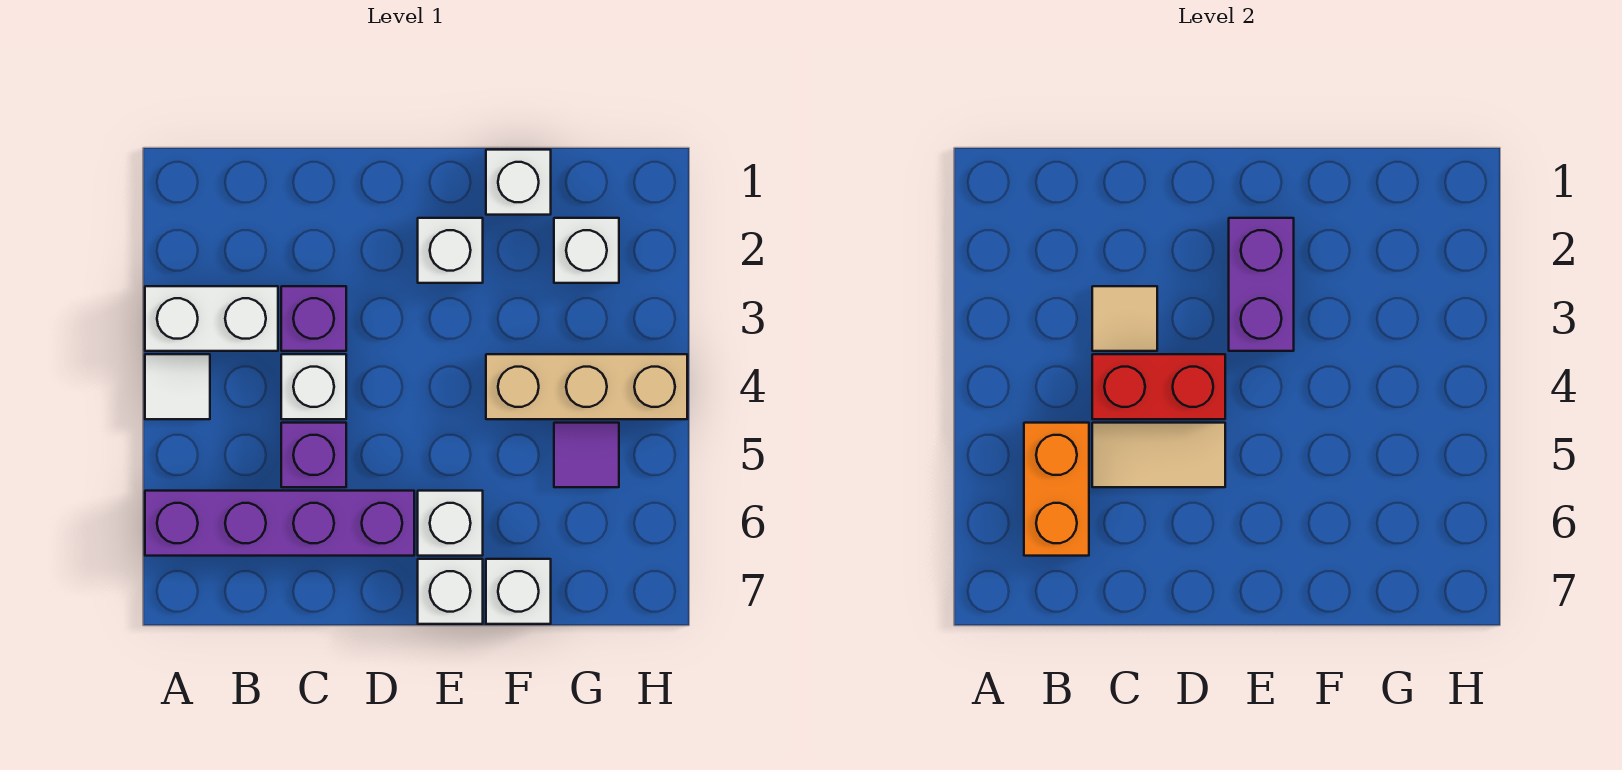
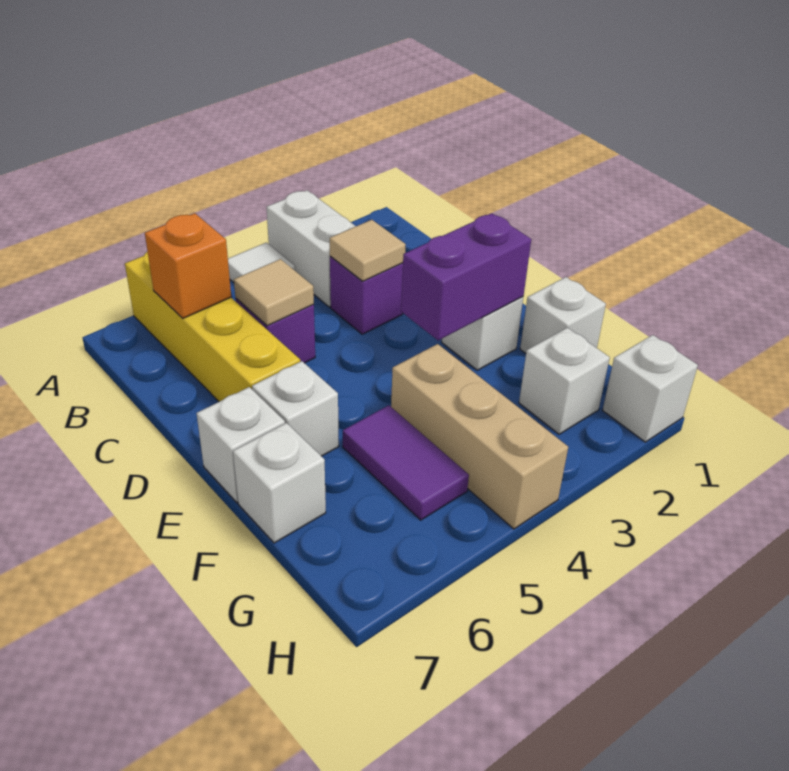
purple brick A6:D6 level 1 -> yellow brick A6:D6 level 1
orange brick B5:B6 level 2 -> orange brick B6 level 2
white brick C4 level 1 -> white brick H1 level 1
red brick C4:D4 level 2 -> none
tan tile C5:D5 level 2 -> tan tile C5 level 2
purple tile G5 level 1 -> purple tile F5:G5 level 1

